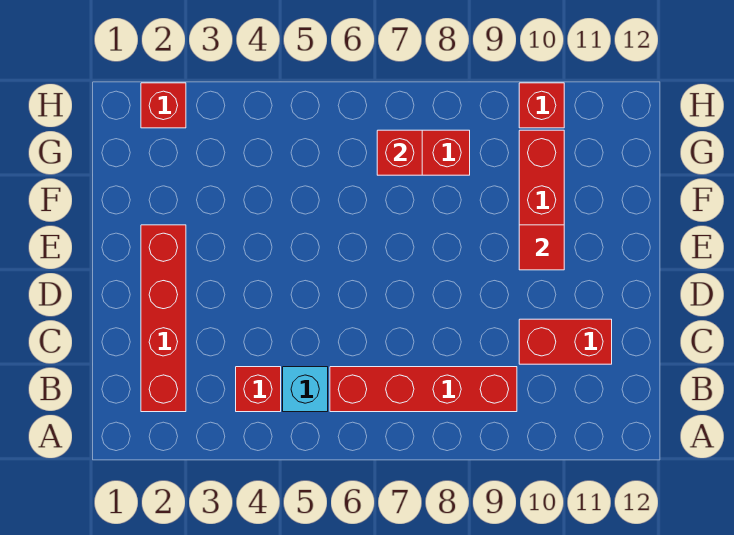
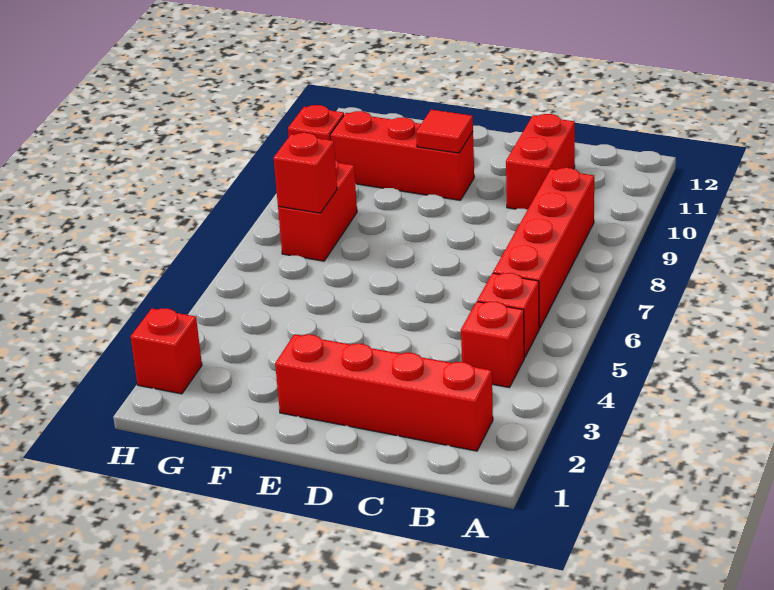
cyan brick B5 level 1 -> red brick B5 level 1

